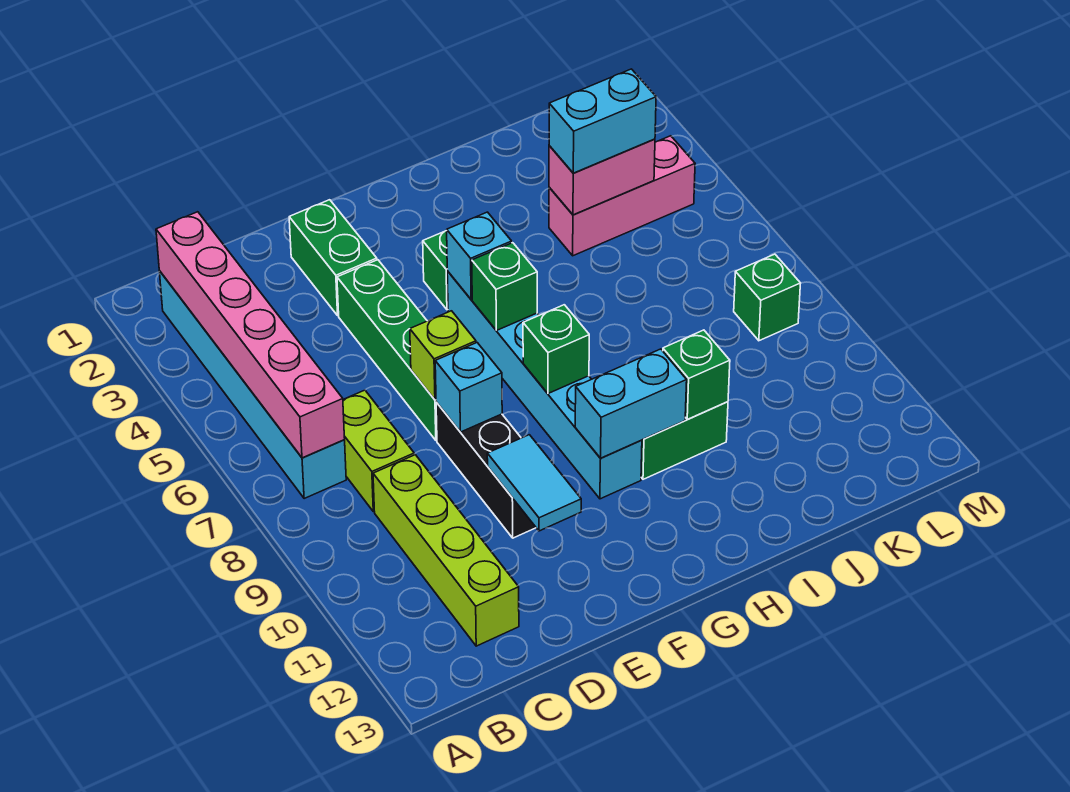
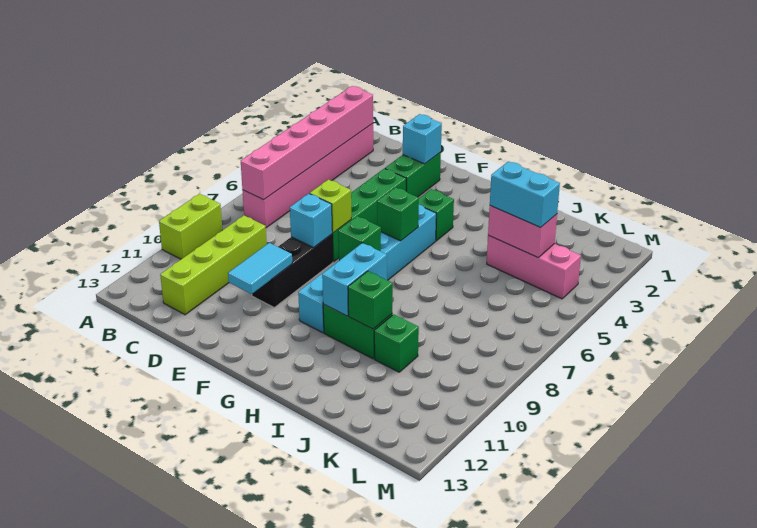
cyan brick B2:B7 level 1 -> pink brick B2:B7 level 1
lime brick C7:C8 level 1 -> lime brick A9:A10 level 1
cyan brick G5 level 2 -> cyan brick E2 level 2
cyan brick G10:H10 level 2 -> cyan brick H9:H10 level 2
green brick L8 level 1 -> green brick J10 level 1

